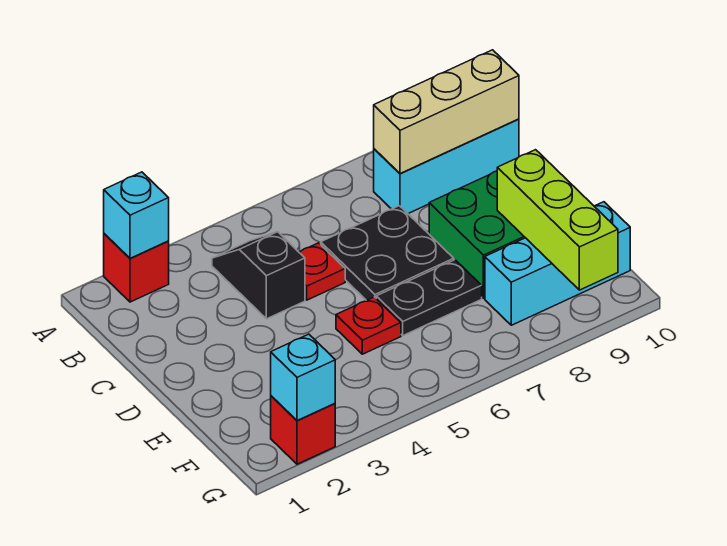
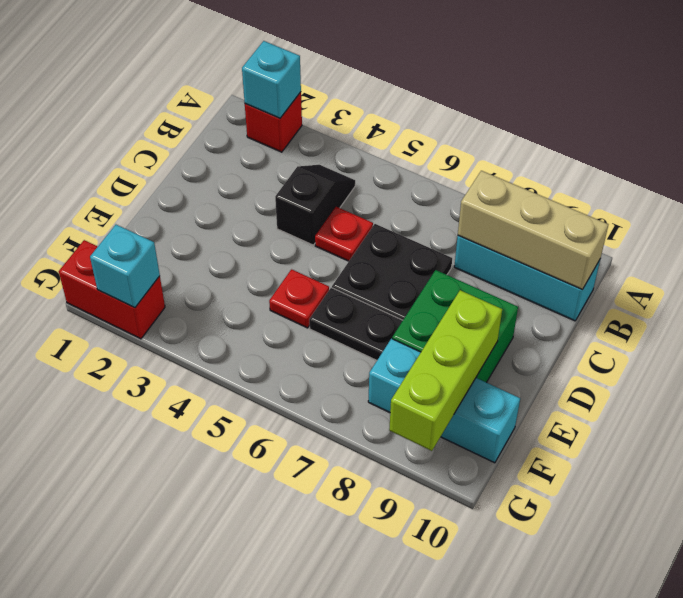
red brick G2 level 1 -> red brick G1:G2 level 1

